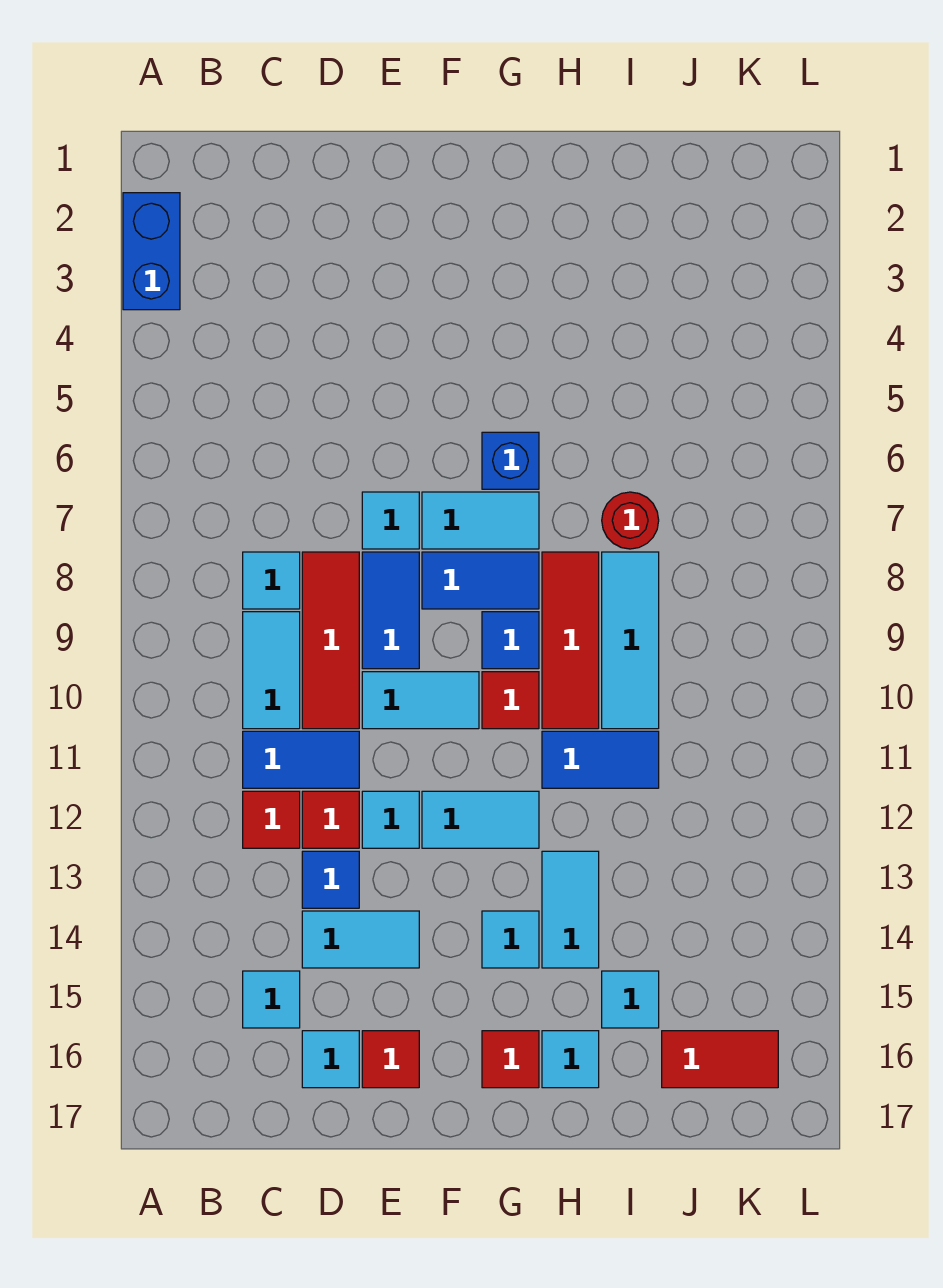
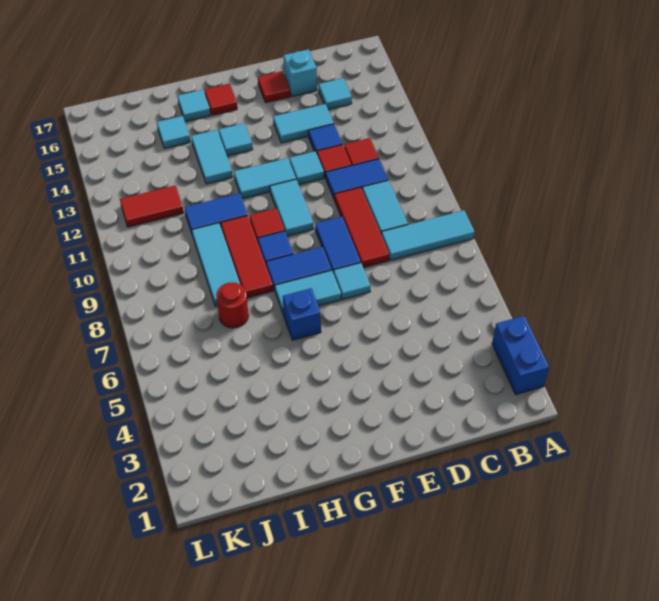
cyan tile C8 level 1 -> cyan tile A8:C8 level 1
cyan tile D16 level 1 -> cyan brick D16 level 1
cyan tile E10:F10 level 1 -> cyan tile F10:F11 level 1
red tile J16:K16 level 1 -> red tile J12:K12 level 1

